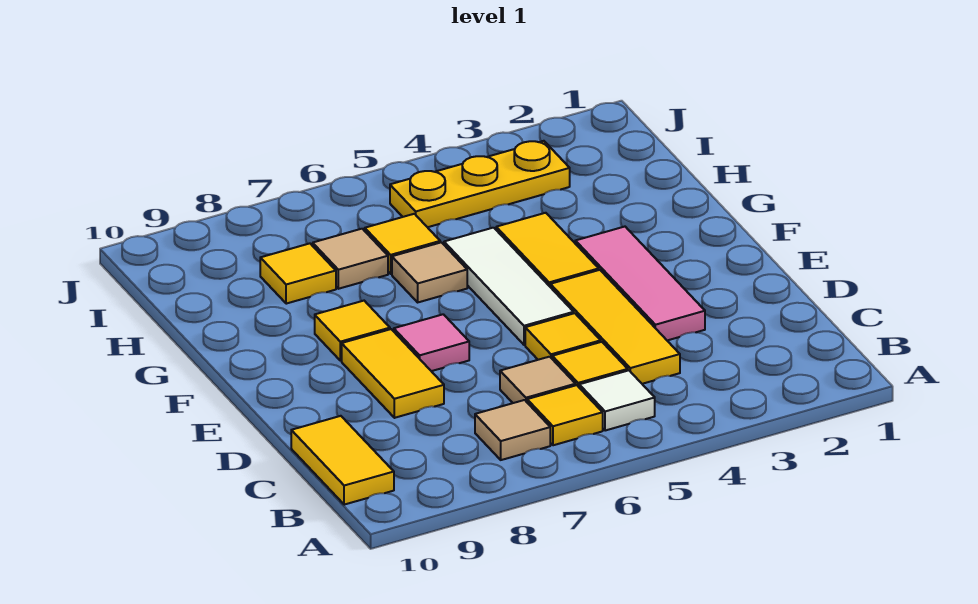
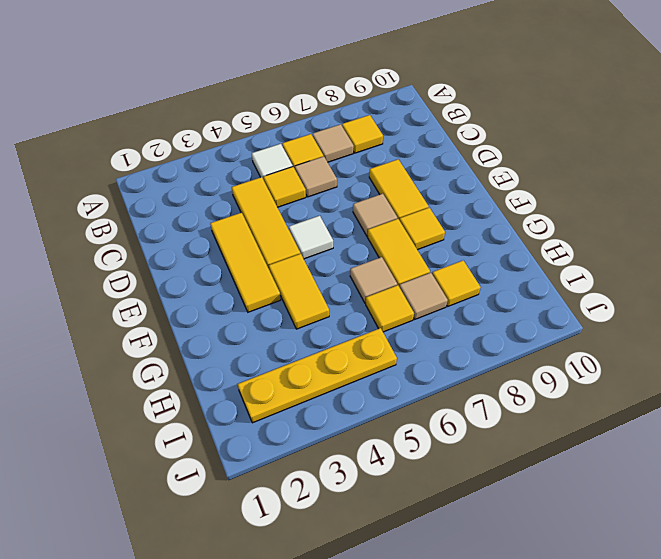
yellow tile B10:C10 level 1 -> yellow tile F7:G7 level 1
pink tile D3:F3 level 1 -> yellow tile D3:F3 level 1
yellow tile D5 level 1 -> yellow tile B8 level 1
white tile E5:G5 level 1 -> white tile E5 level 1
pink tile E7 level 1 -> tan tile E7 level 1
yellow plate I3:I5 level 1 -> yellow plate I2:I5 level 1

